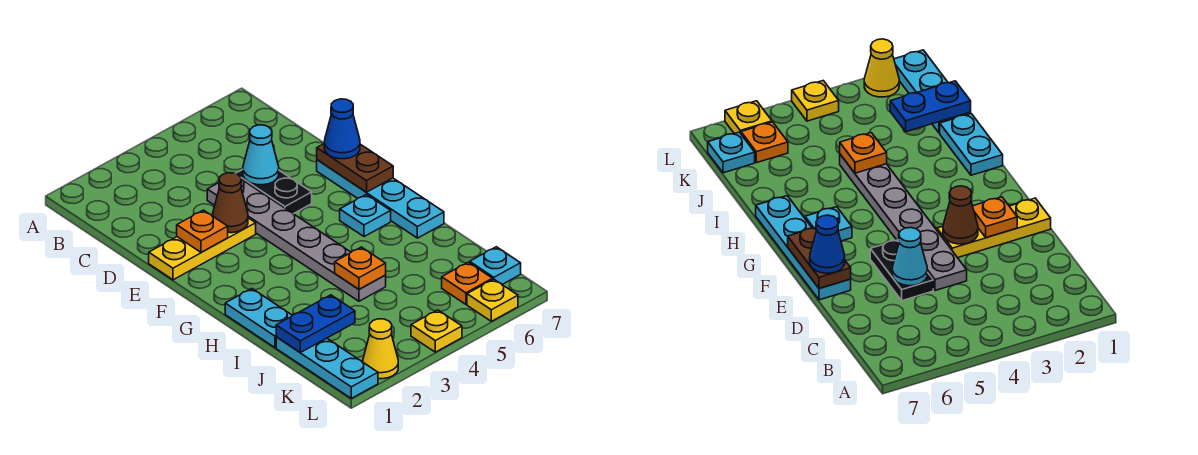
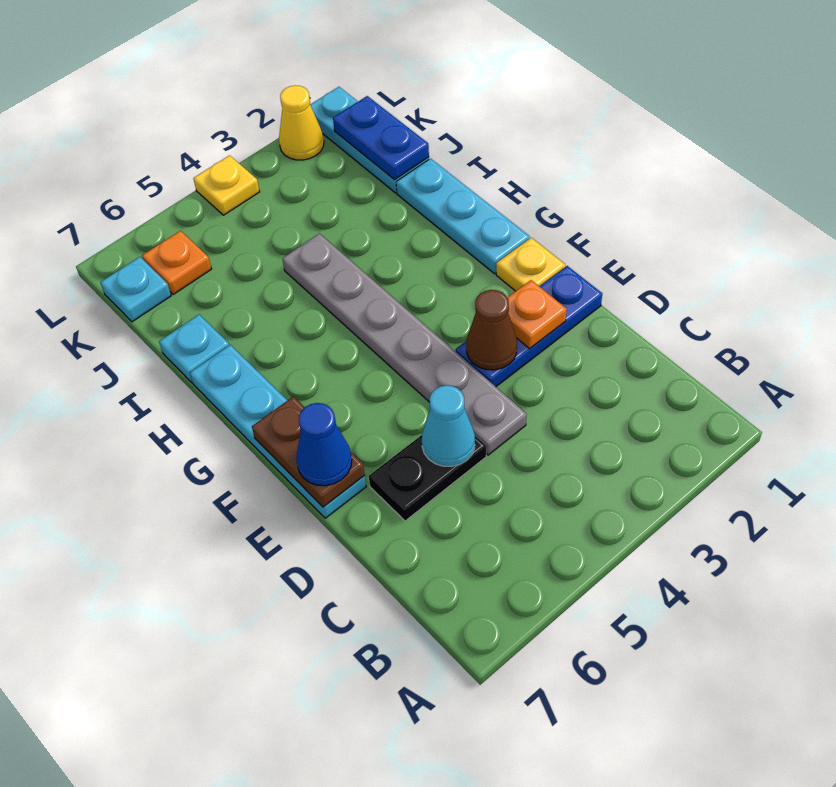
black plate D5:E5 level 1 -> black plate D5:D6 level 1
yellow plate E1:E3 level 1 -> blue plate E1:E3 level 1
cyan plate G6 level 1 -> cyan plate I7 level 1
cyan plate H1:I1 level 1 -> cyan plate G1:I1 level 1
orange plate I4 level 2 -> none
blue plate J1:J2 level 2 -> blue plate J1:K1 level 2
yellow plate L6 level 1 -> yellow plate F1 level 1

